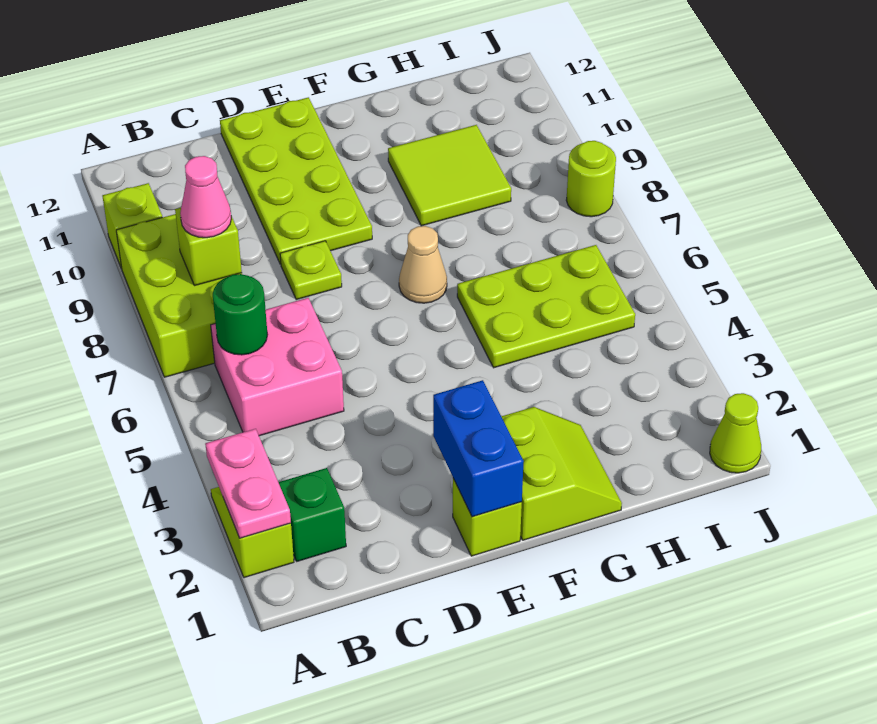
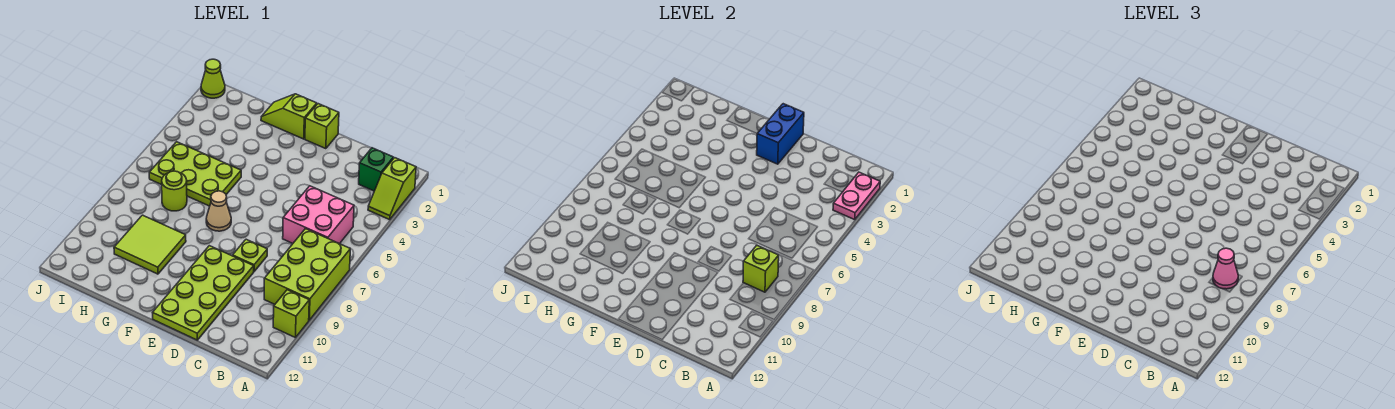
green round brick B6 level 2 -> none
lime slope F1:G2 level 1 top F -> lime slope F1:G1 level 1 top F
lime round brick J8 level 1 -> lime round brick H7 level 1

